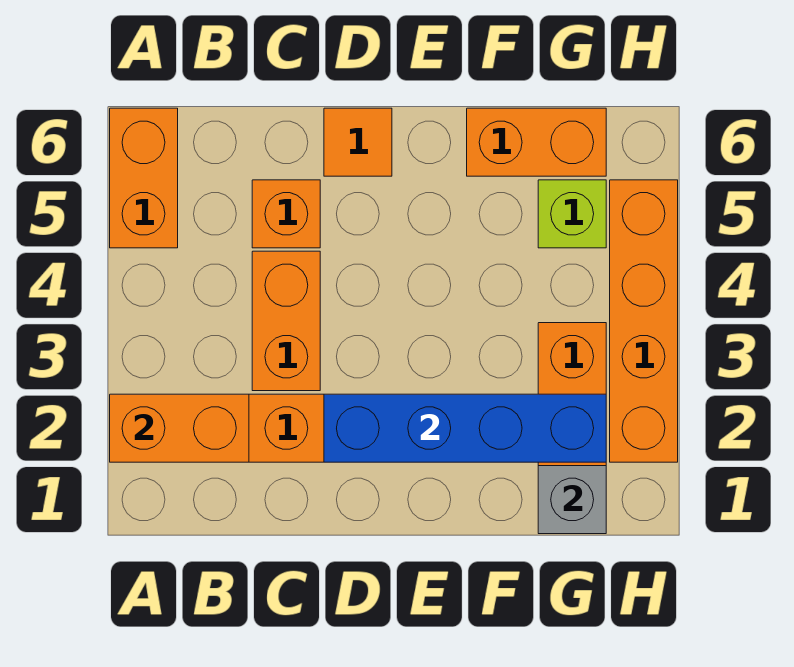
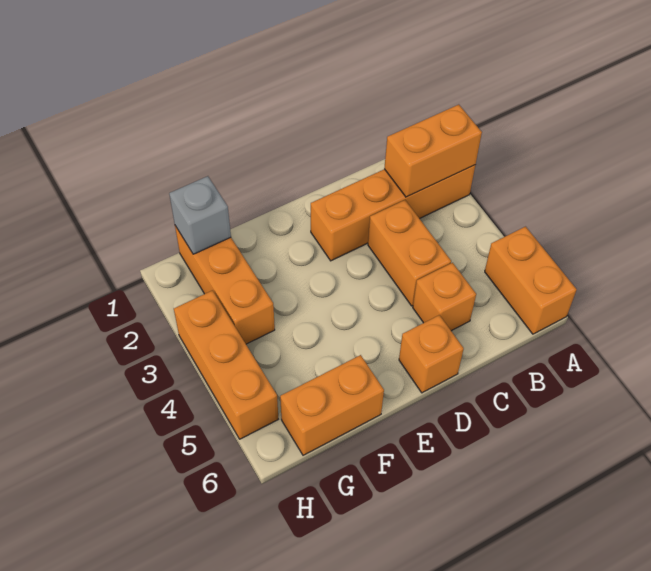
blue brick D2:G2 level 2 -> none
orange tile D6 level 1 -> orange brick D6 level 1
lime brick G5 level 1 -> none
orange brick H2:H5 level 1 -> orange brick H3:H5 level 1

